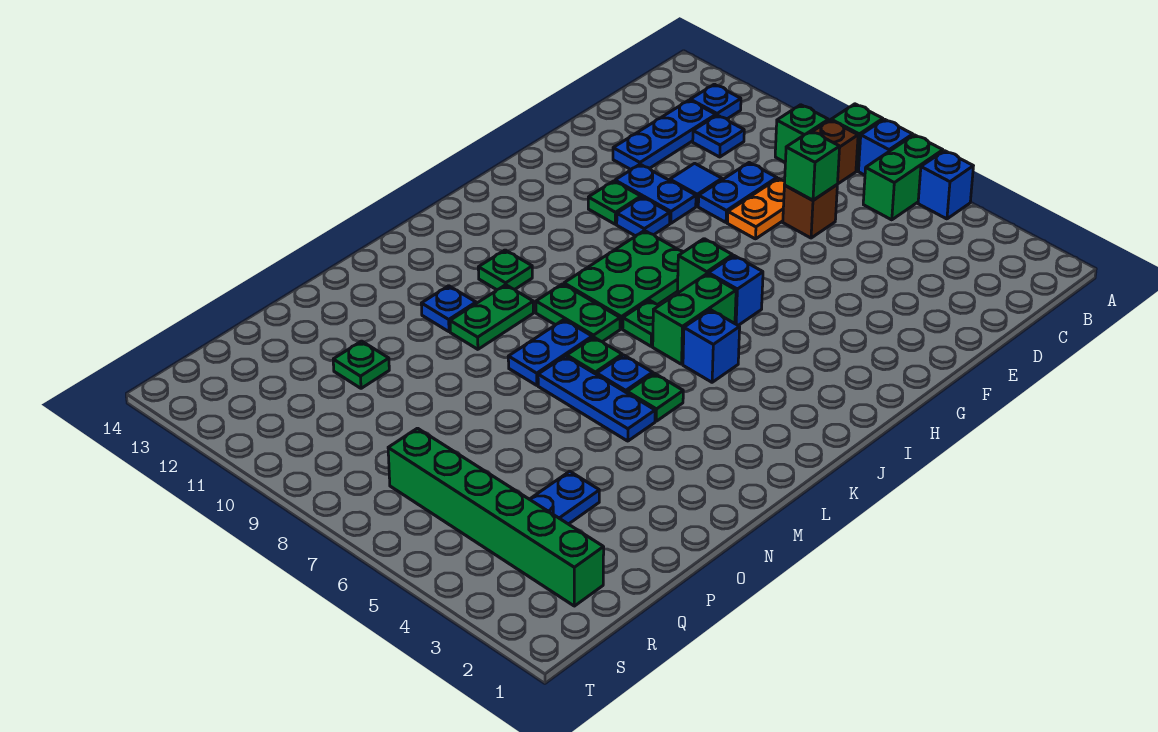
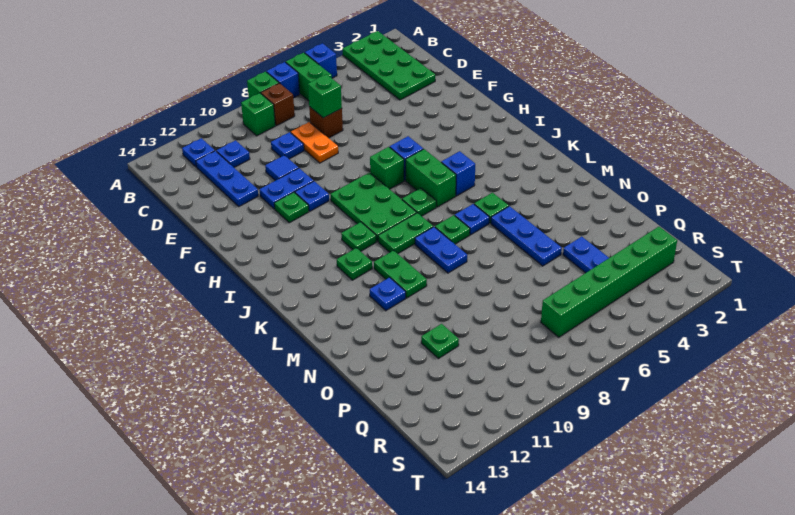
none -> green plate A2:D3 level 1
blue plate D9:E9 level 1 -> blue plate D9 level 1
none -> green plate J10 level 1
blue plate M5:M7 level 1 -> blue plate M5:O5 level 1

